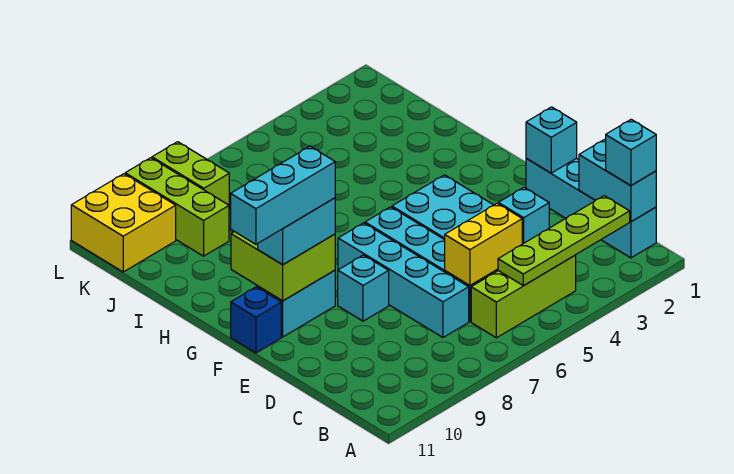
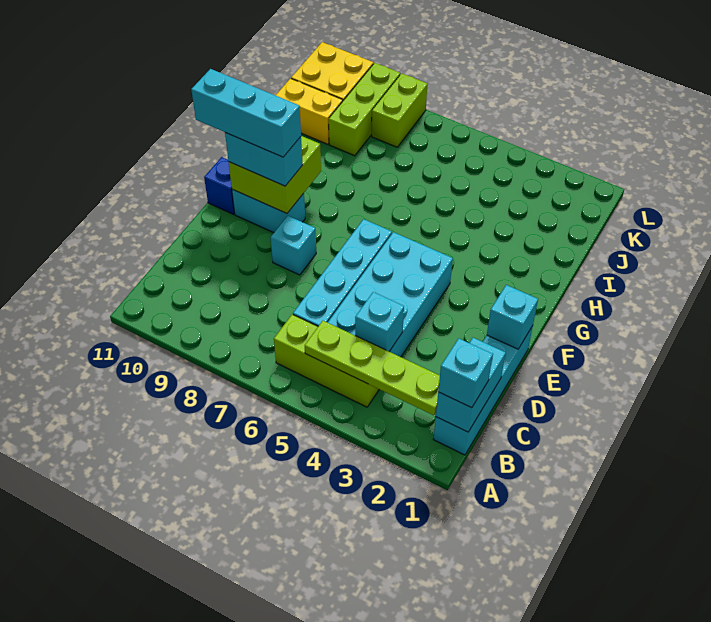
yellow brick C5:C6 level 2 -> yellow brick J10:J11 level 1
cyan brick C7:F7 level 1 -> none

